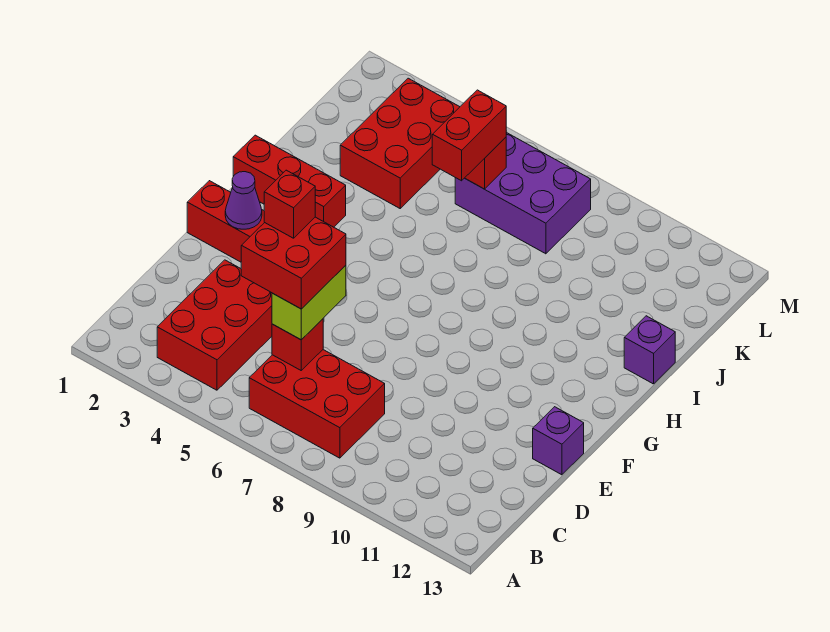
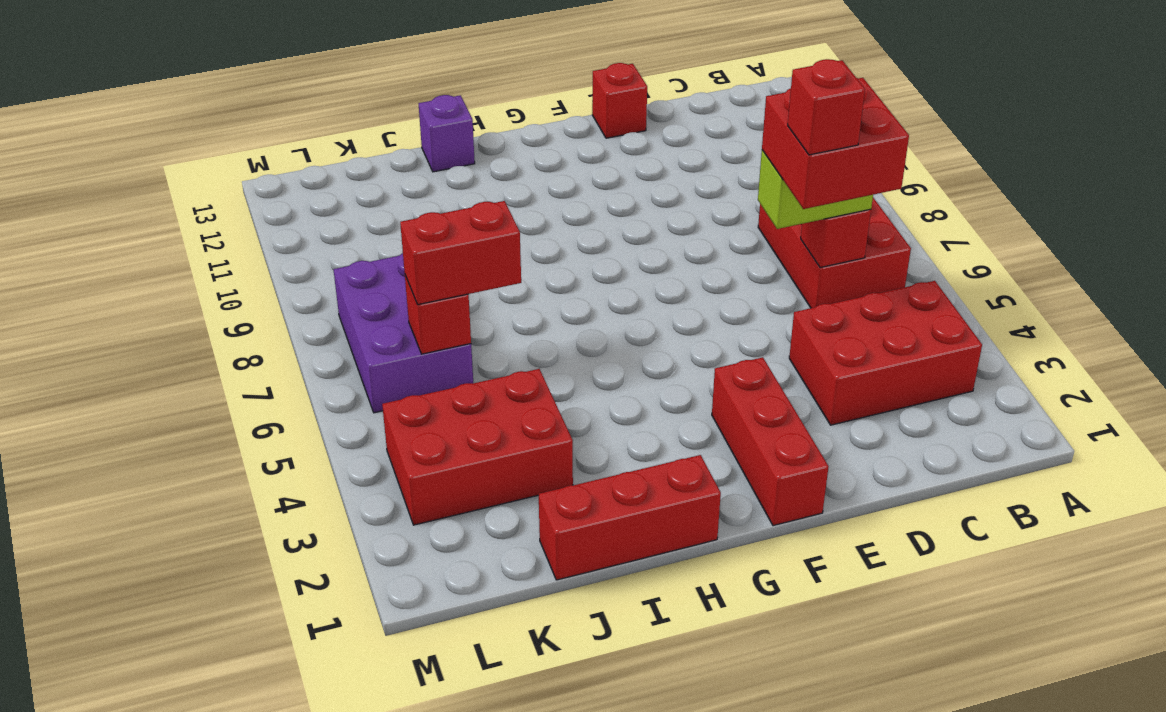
purple brick E13 level 1 -> red brick E13 level 1
purple cone F2 level 2 -> none
red brick H1:H3 level 1 -> red brick H1:J1 level 1

